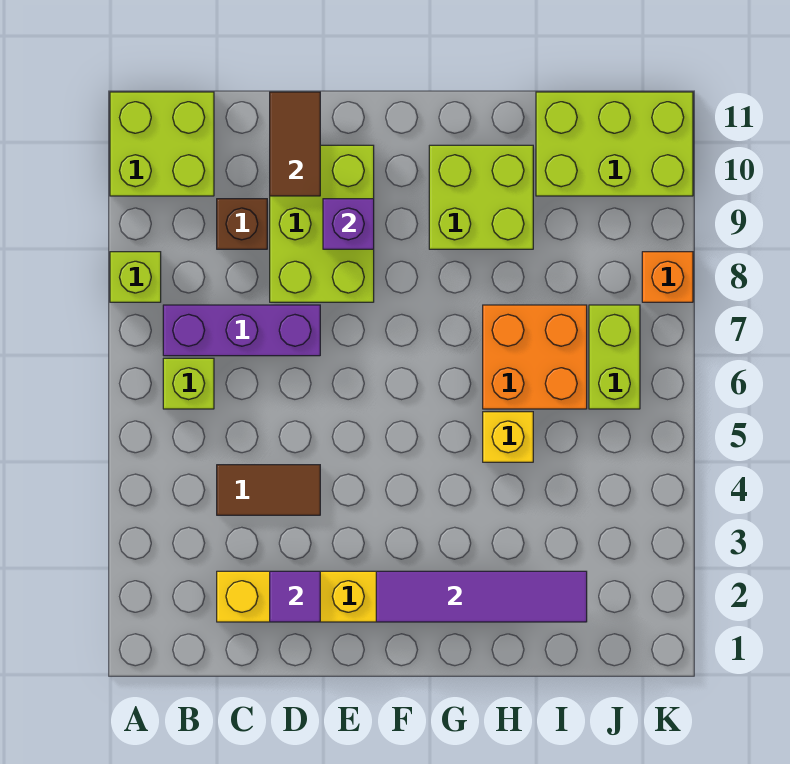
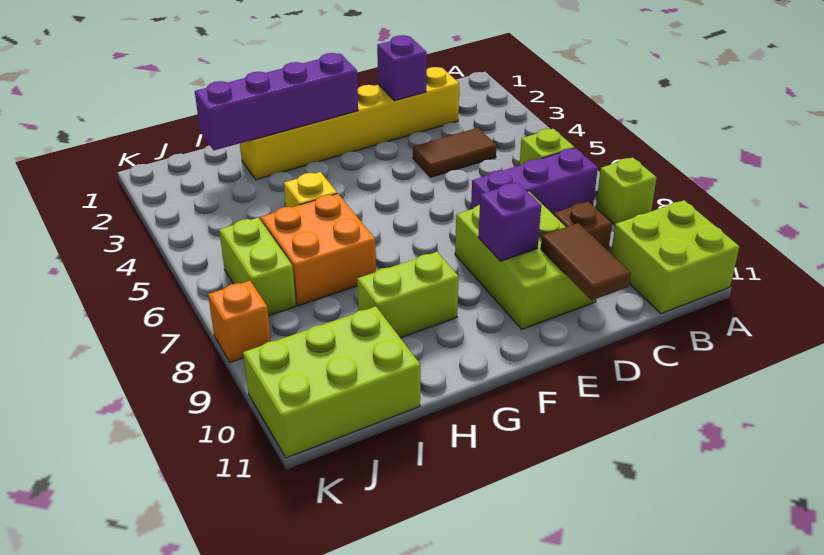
purple tile D2 level 2 -> purple brick D2 level 2
purple tile F2:I2 level 2 -> purple brick F2:I2 level 2
lime brick G9:H10 level 1 -> lime brick G9:H9 level 1

